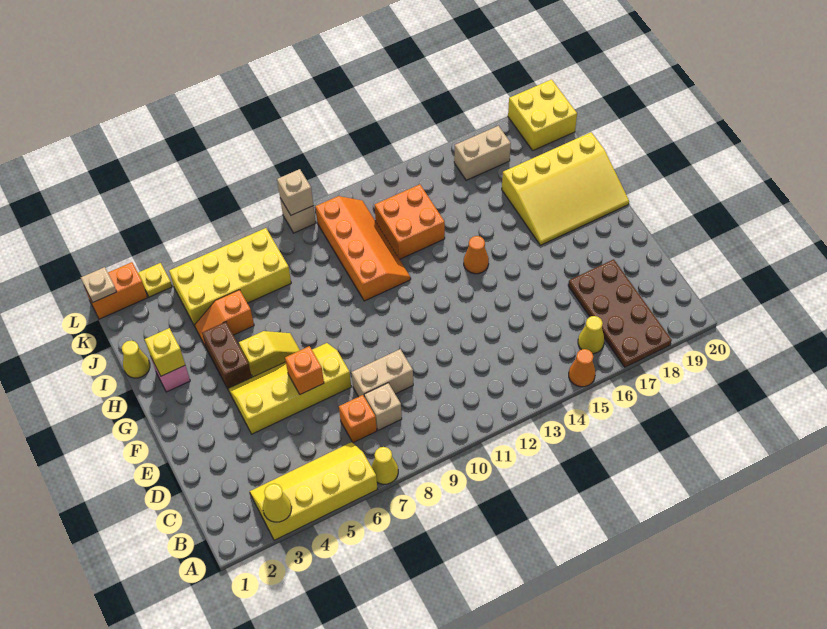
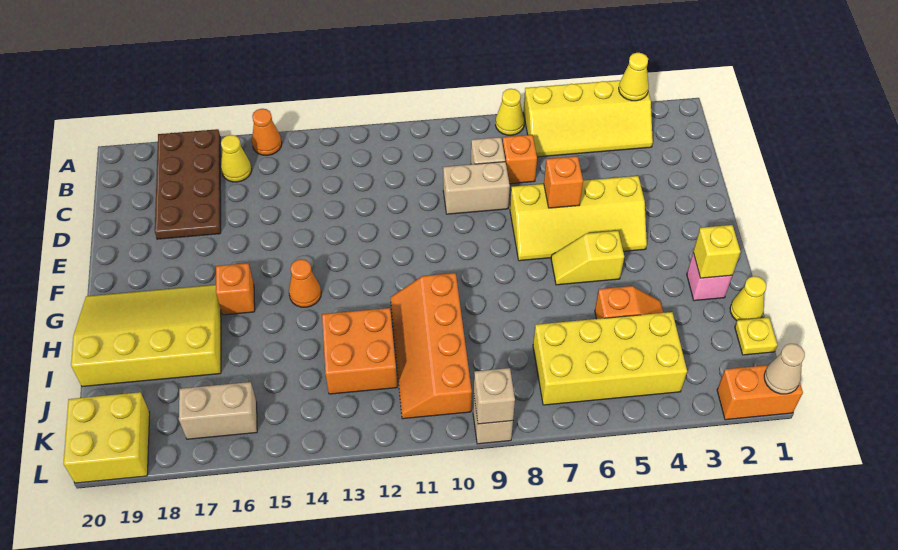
brown brick G4:H4 level 1 -> none
none -> orange brick G16 level 1
tan plate L1 level 2 -> tan cone L1 level 2
yellow plate L3 level 1 -> yellow plate J1 level 1

